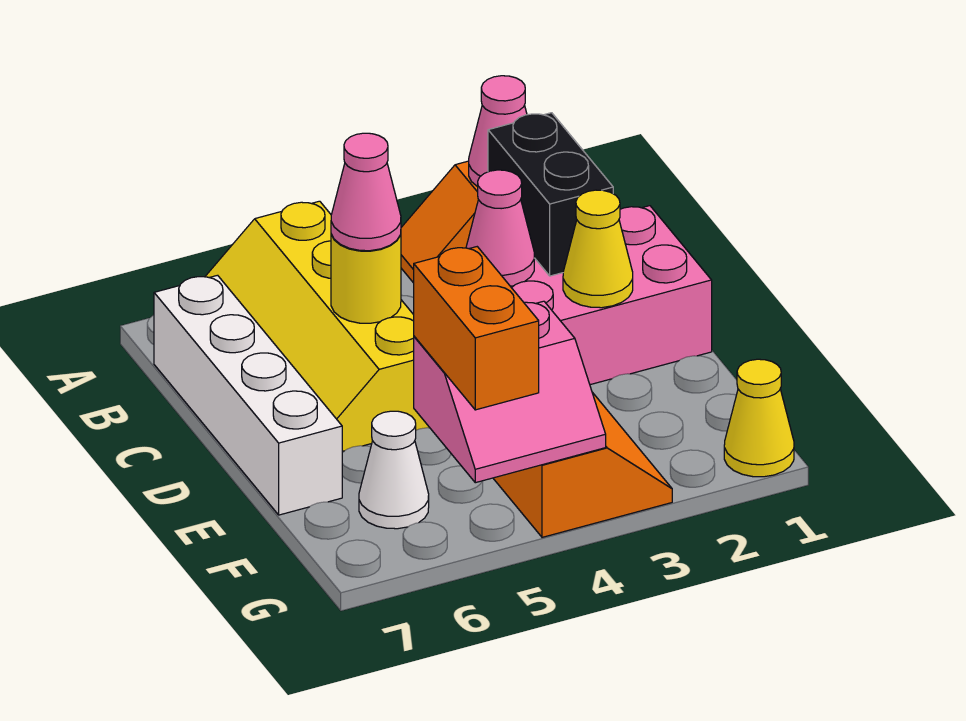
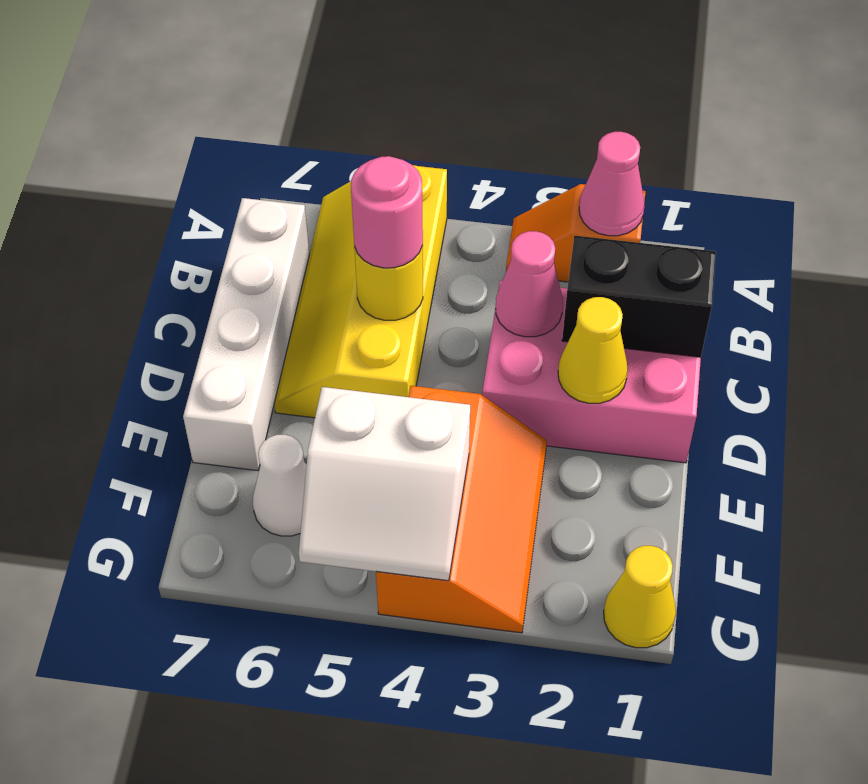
black brick B2:C2 level 2 -> black brick C1:C2 level 2
pink cone C5 level 3 -> pink round brick C5 level 3
pink slope F4:G5 level 2 top F -> white slope F4:G5 level 2 top F
orange brick F5:G5 level 3 -> none

